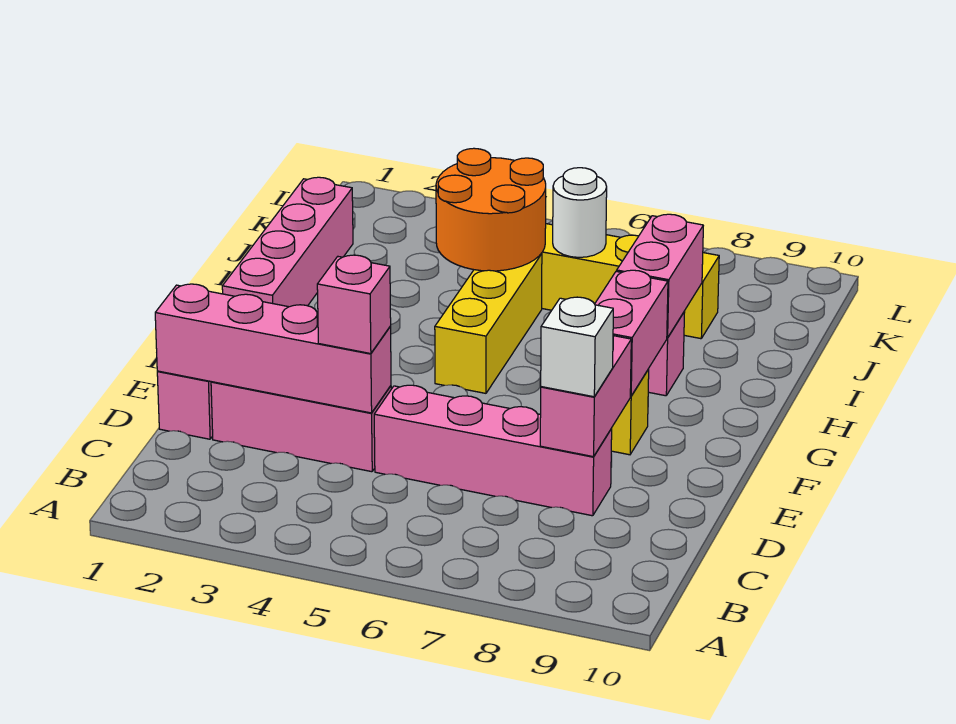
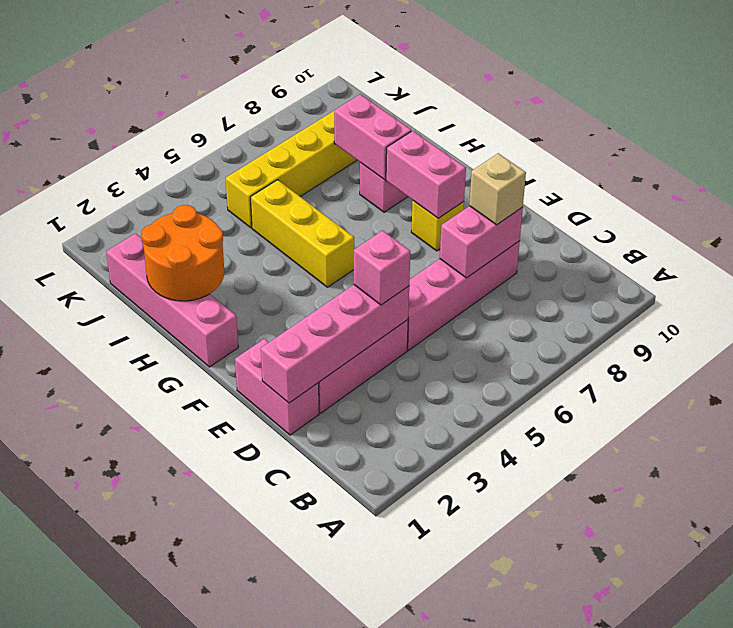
pink brick D8:E8 level 2 -> pink brick D7:D8 level 2
white brick D8 level 3 -> tan brick D8 level 3
orange round brick I4:J5 level 2 -> orange round brick H1:I2 level 2
white round brick J6 level 2 -> none

